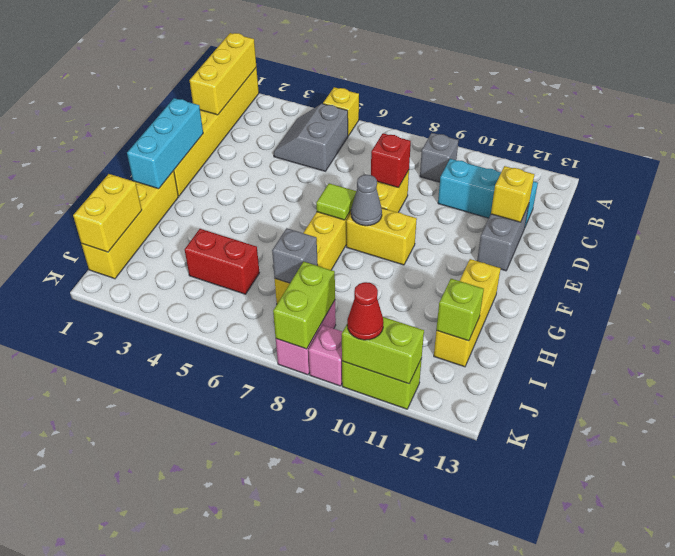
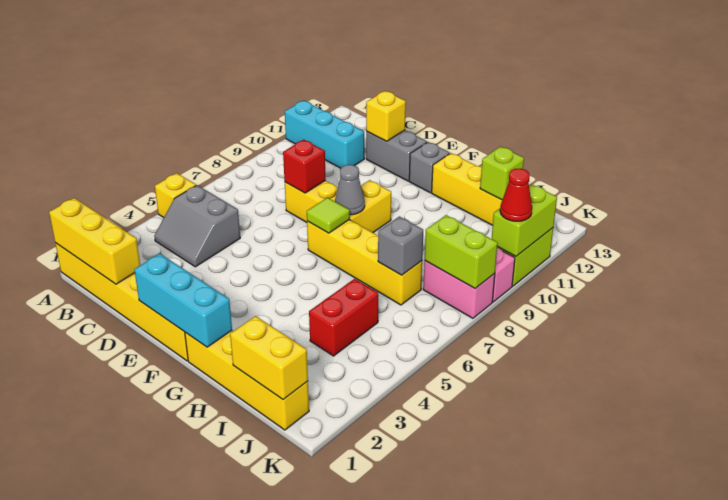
grey brick B9 level 1 -> grey brick F12 level 1
cyan brick C10:C12 level 1 -> cyan brick A11:C11 level 1

